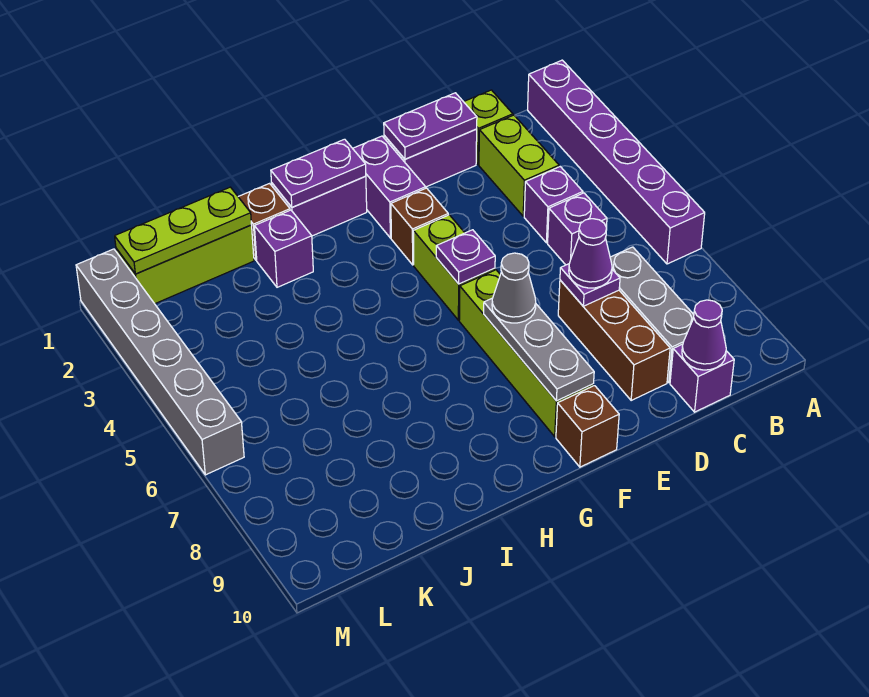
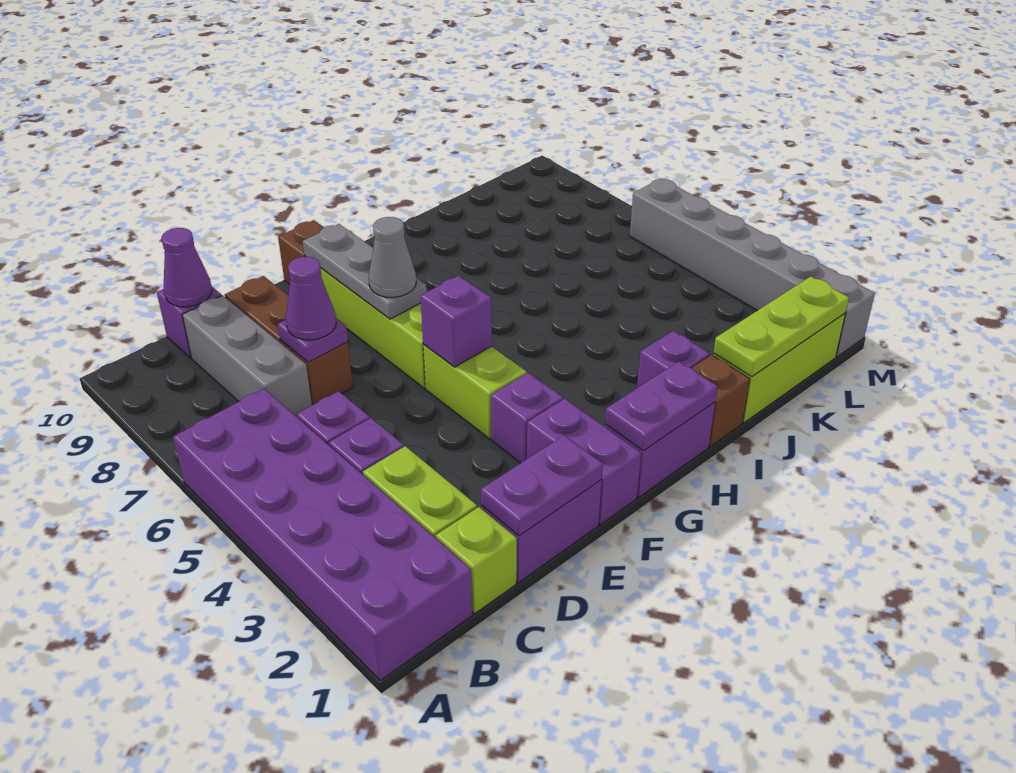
purple brick A1:A6 level 1 -> purple brick A1:B6 level 1
brown brick F3 level 1 -> purple brick F3 level 1
purple plate F5 level 2 -> purple brick F5 level 2

